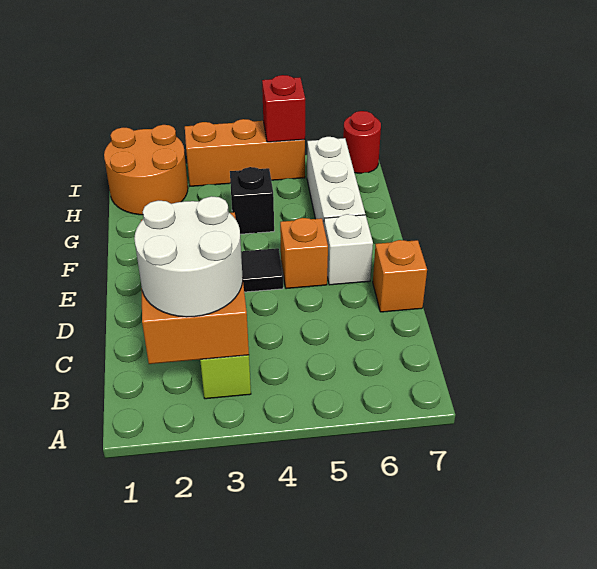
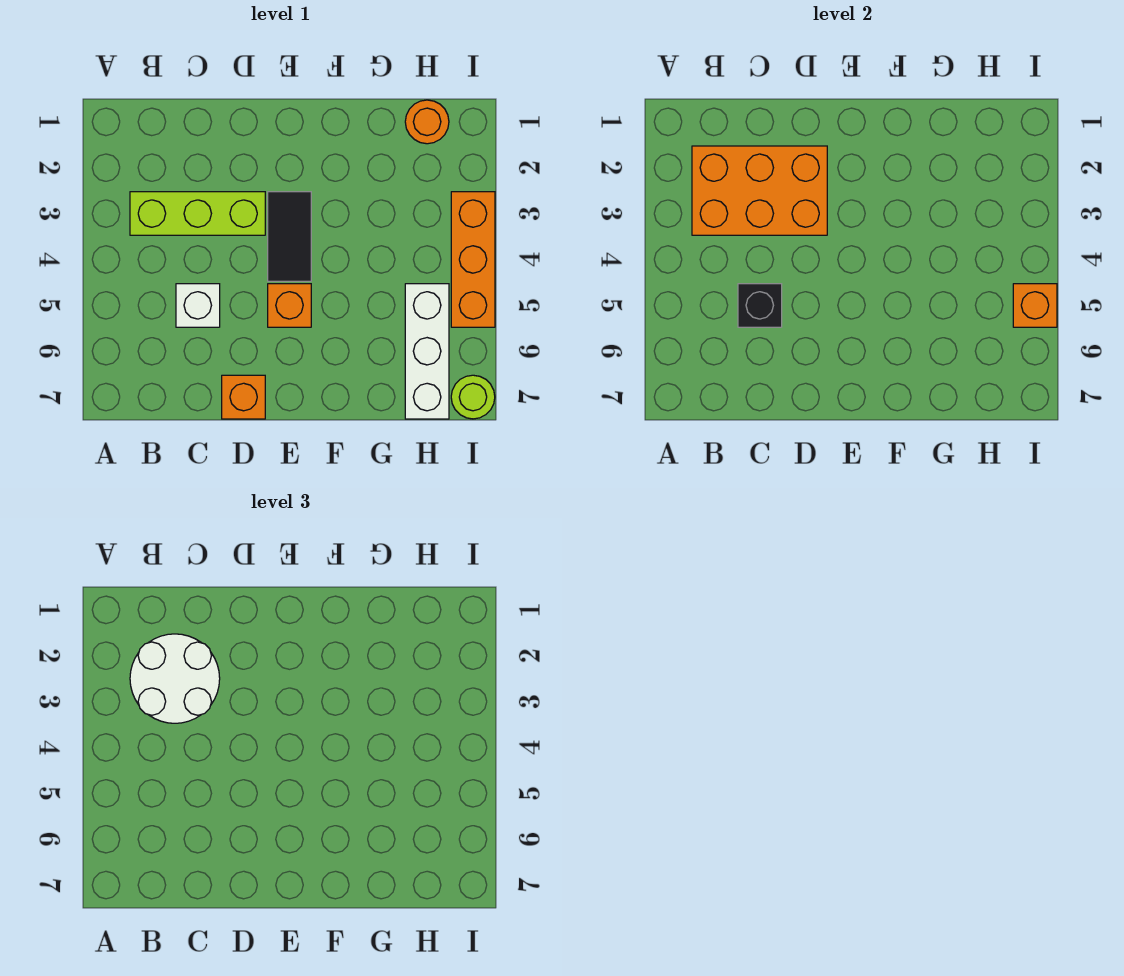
white brick E6 level 1 -> white brick C5 level 1
white brick F6:H6 level 1 -> white brick H5:H7 level 1
black brick G4 level 1 -> black brick C5 level 2
orange round brick H1:I2 level 1 -> orange round brick H1 level 1
red brick I5 level 2 -> orange brick I5 level 2
red round brick I7 level 1 -> lime round brick I7 level 1

